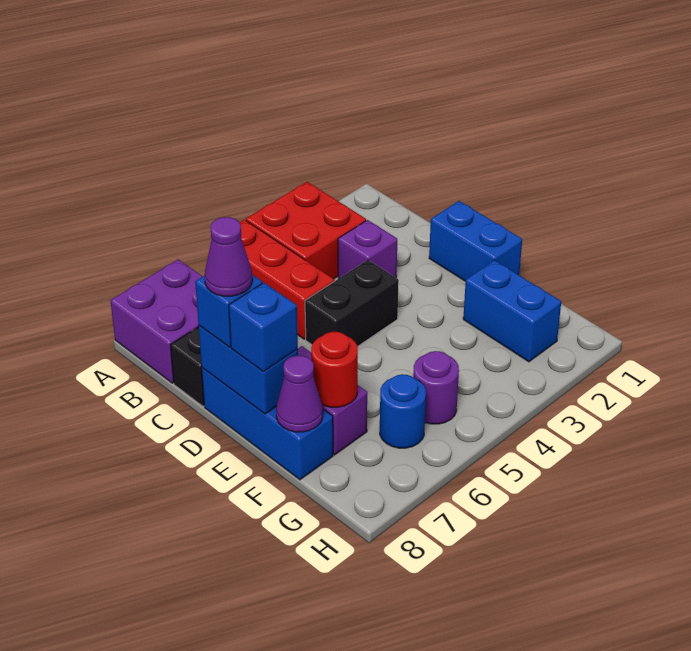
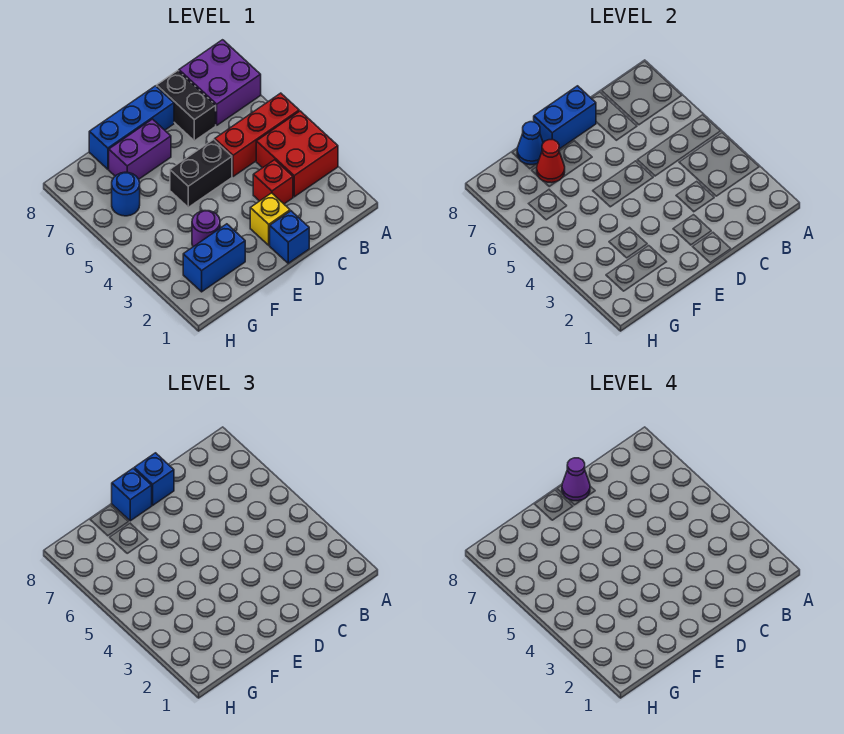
purple brick C3 level 1 -> red brick C3 level 1
blue brick D1:E1 level 1 -> blue brick D1 level 1
none -> yellow brick D2 level 1
black brick D4:D5 level 1 -> black brick D5:E5 level 1
red round brick F7 level 2 -> red cone F7 level 2
purple cone F8 level 2 -> blue cone F8 level 2
purple round brick G5 level 1 -> purple round brick F3 level 1

